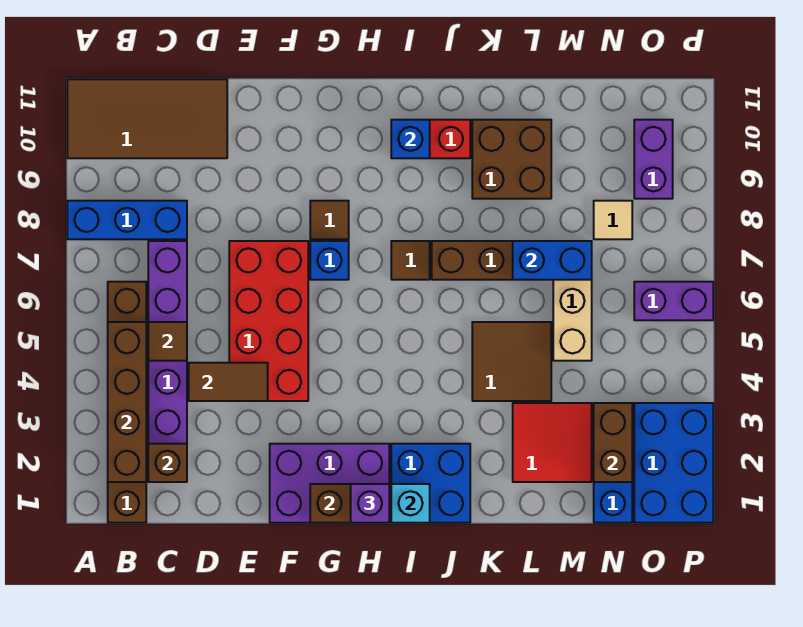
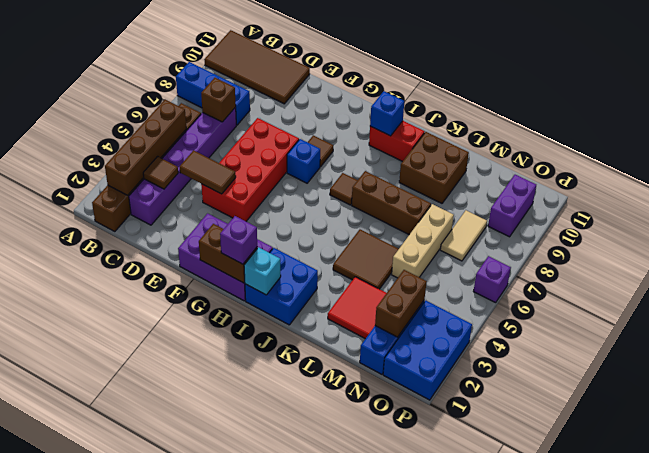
brown brick C2 level 2 -> brown brick C7 level 2
brown tile C5 level 2 -> brown tile C3 level 2
blue brick L7:M7 level 2 -> none
tan tile N8 level 1 -> tan tile N7:N8 level 1
purple brick O6:P6 level 1 -> purple brick P6 level 1

